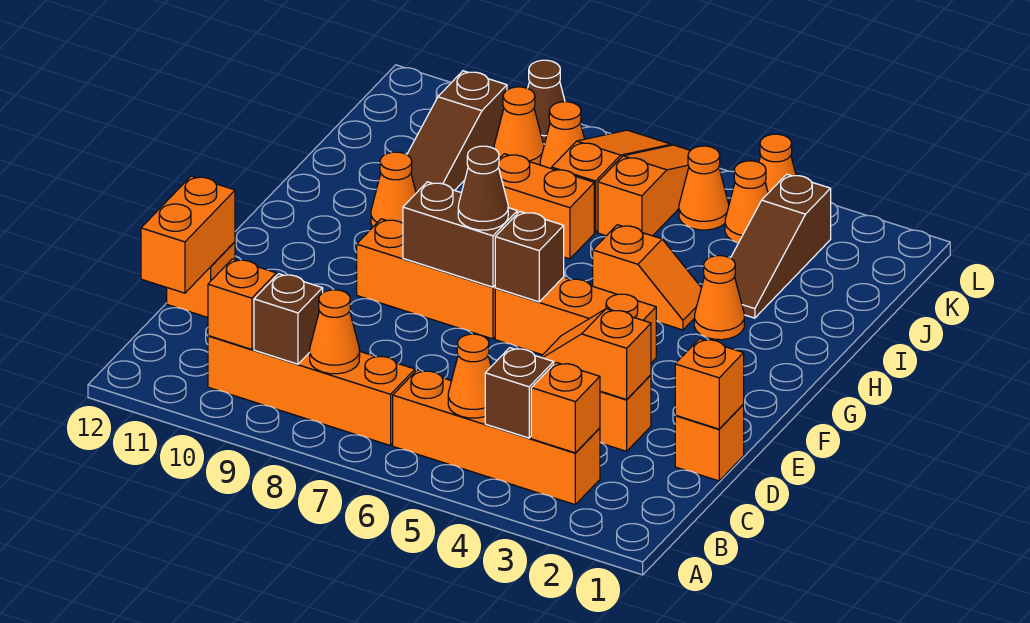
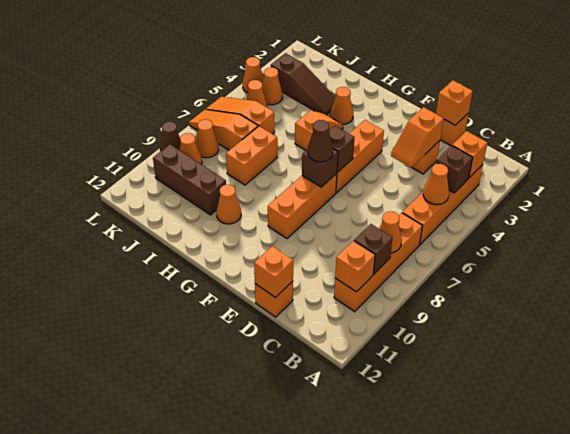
orange brick C12:D12 level 2 -> orange brick D12 level 2
brown brick F7:F8 level 2 -> brown brick F7 level 2
brown slope I10:K10 level 1 top K -> brown brick I10:K10 level 1

